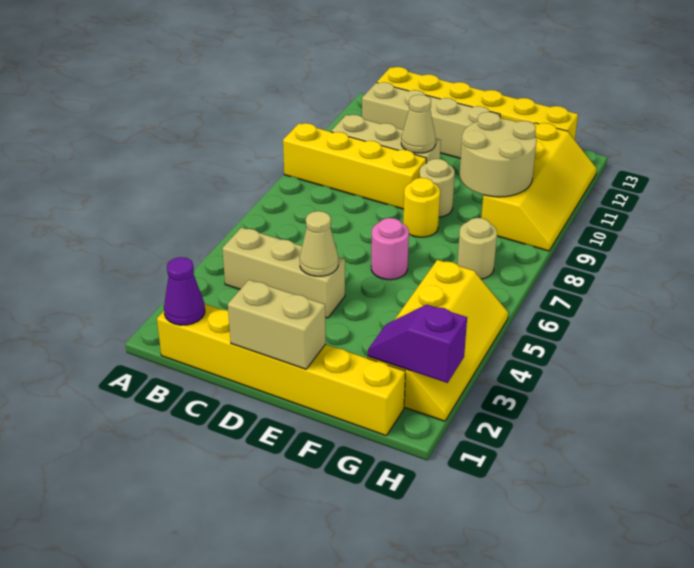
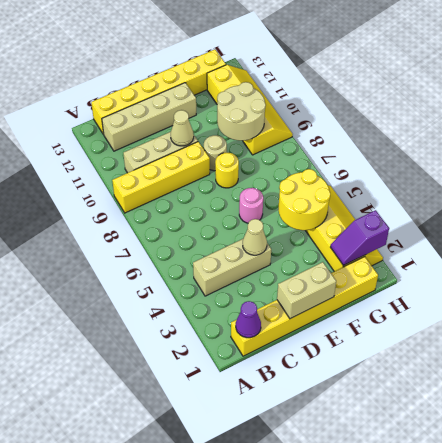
none -> yellow round brick F4:G5 level 2
tan round brick G7 level 1 -> none

